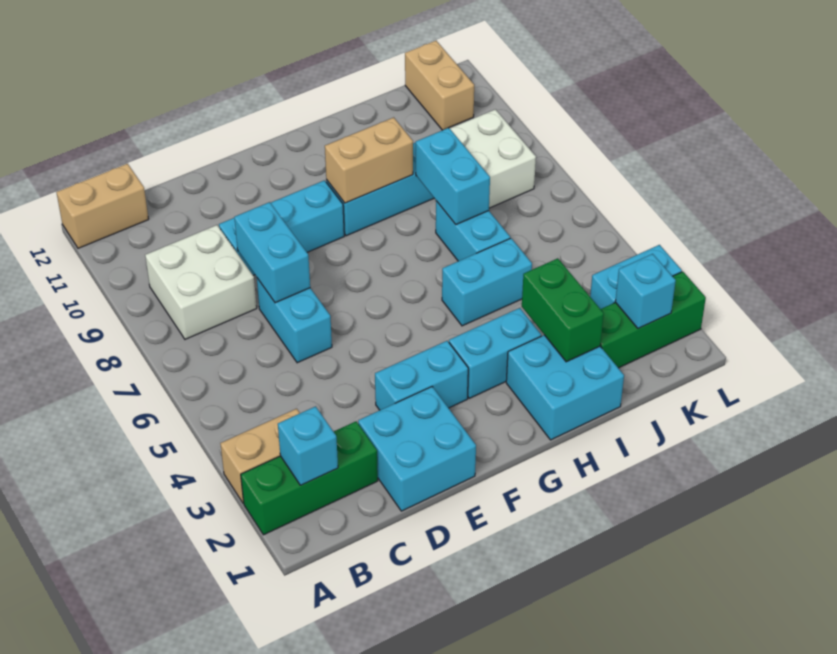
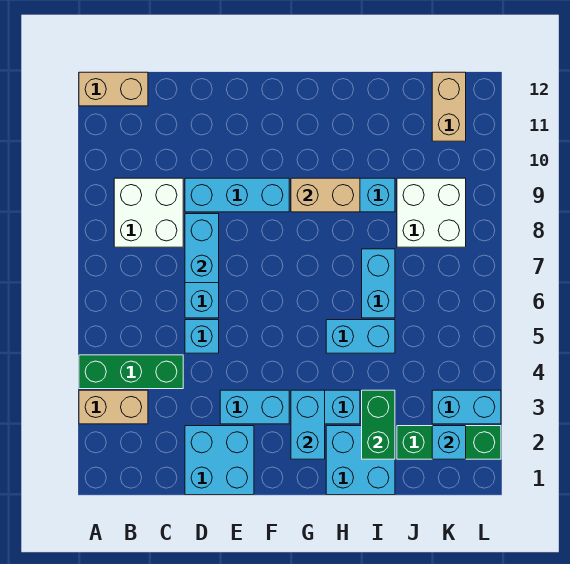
green brick A2:C2 level 1 -> green brick A4:C4 level 1
cyan brick B2 level 2 -> cyan brick D5 level 1
cyan brick I7:I8 level 2 -> cyan brick G2:G3 level 2

